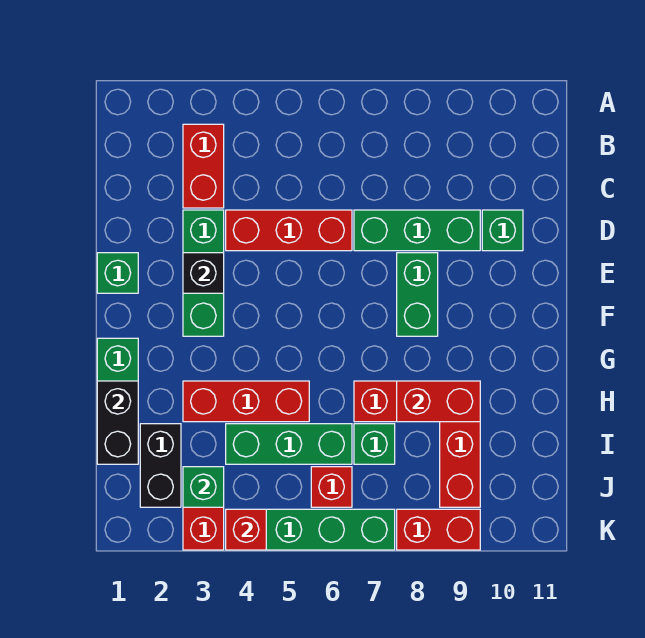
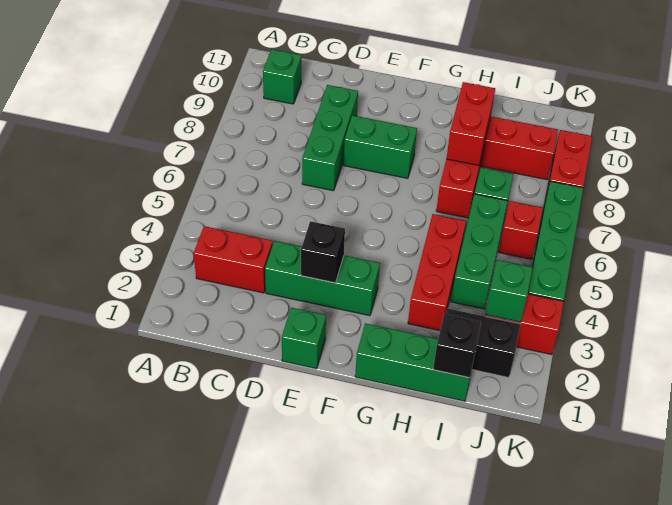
red brick D4:D6 level 1 -> none
green brick D10 level 1 -> green brick B10 level 1
black brick H1:I1 level 2 -> black brick I1 level 2
red brick K4 level 2 -> none

